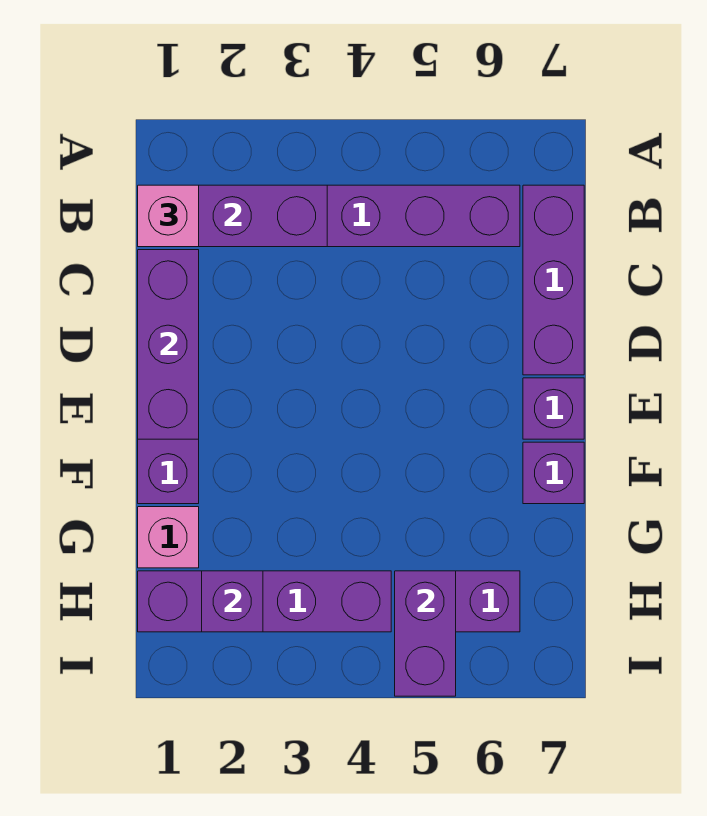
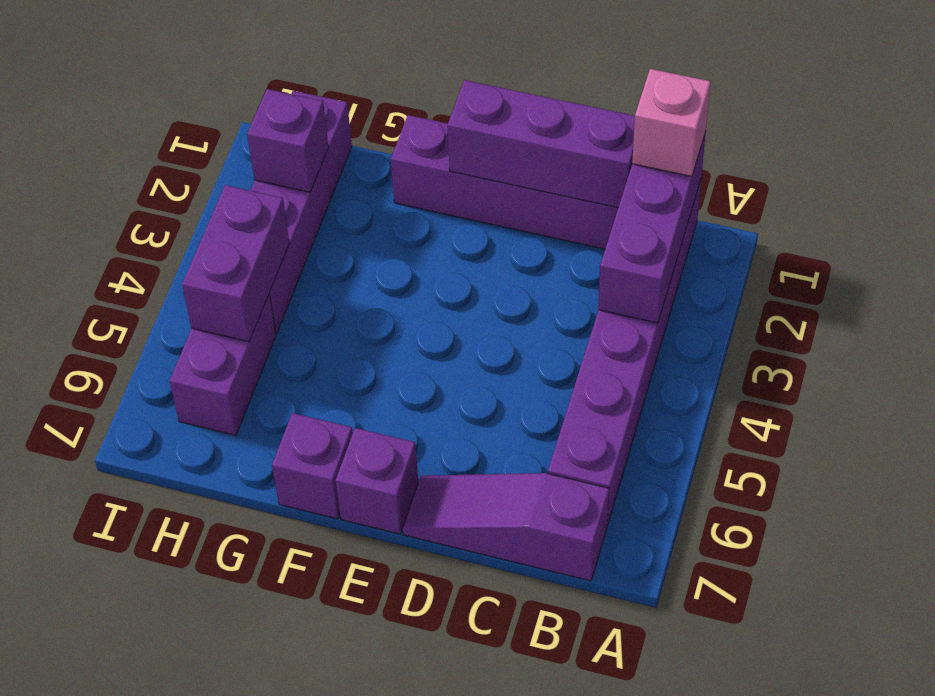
purple brick B7:D7 level 1 -> purple slope B7:D7 level 1 top B
pink brick G1 level 1 -> none
purple brick H5:I5 level 2 -> purple brick H4:H5 level 2

